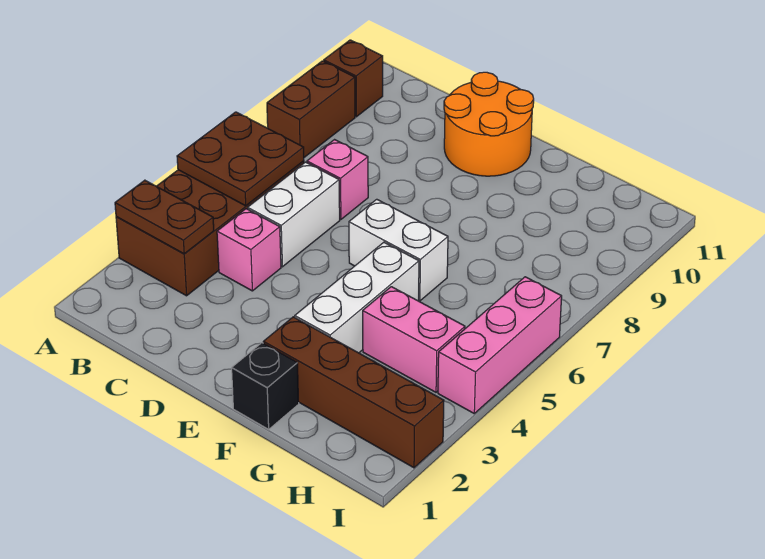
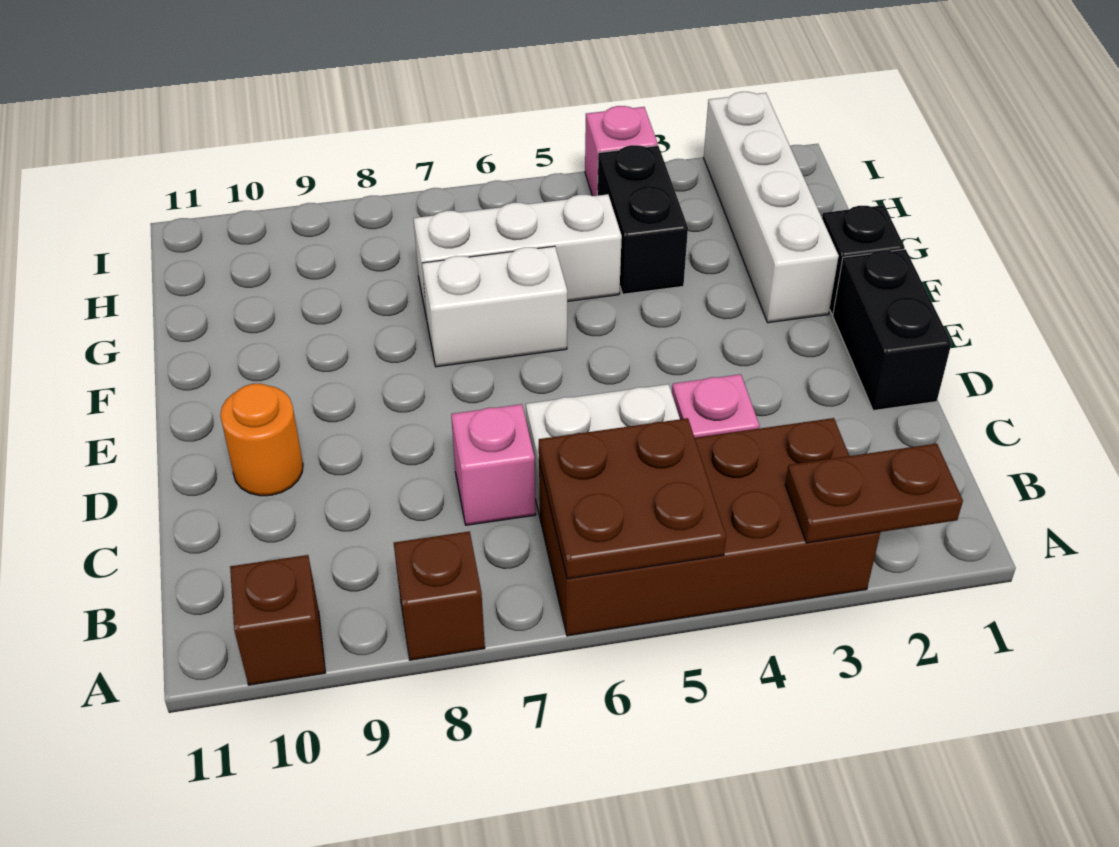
brown plate A3:B3 level 2 -> brown plate A2:A3 level 2
brown brick A8:A9 level 1 -> brown brick A8 level 1
none -> black brick D1:E1 level 1
orange round brick D10:E11 level 1 -> orange round brick D10 level 1
white brick E6:F6 level 1 -> white brick F6:F7 level 1
brown brick F2:I2 level 1 -> white brick F2:I2 level 1
white brick F3:F5 level 1 -> white brick G5:G7 level 1
pink brick G4:H4 level 1 -> black brick G4:H4 level 1
pink brick I4:I6 level 1 -> pink brick I4 level 1

